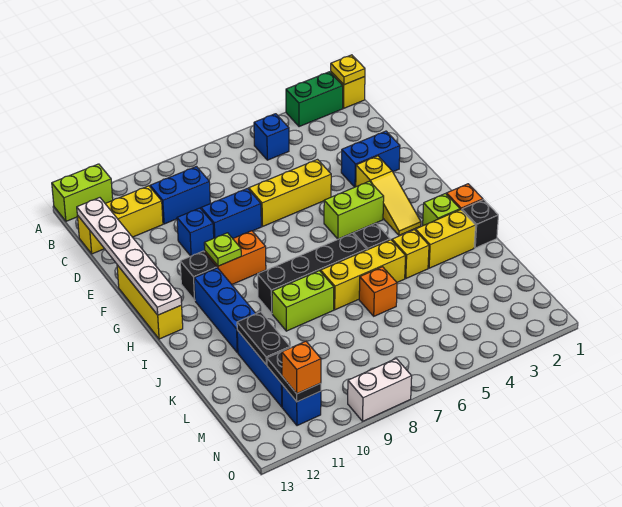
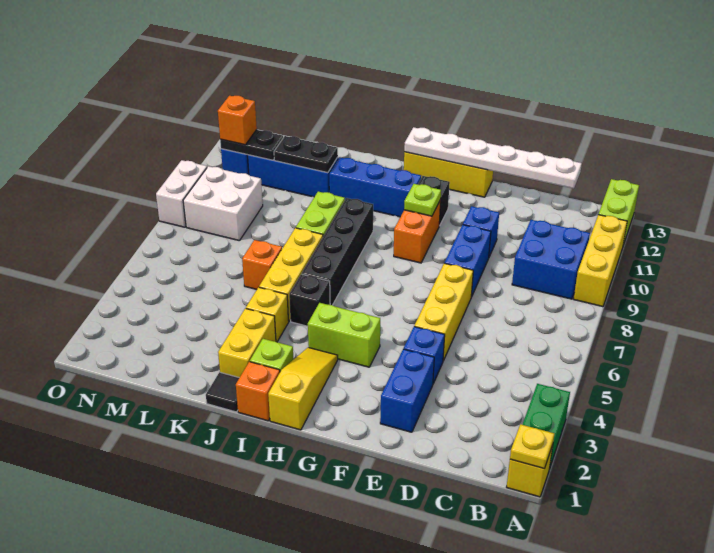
blue brick B5 level 1 -> blue brick E4 level 1
blue brick C9:C10 level 1 -> blue brick B9:C10 level 1
yellow brick C11:C13 level 1 -> yellow brick A9:A11 level 1
yellow slope F3:H3 level 1 top F -> yellow slope H1:H3 level 1 top 1
lime brick G4:G5 level 1 -> lime brick G4:H4 level 1
black brick J1 level 1 -> black tile J1 level 1
none -> white brick M8:N9 level 1

